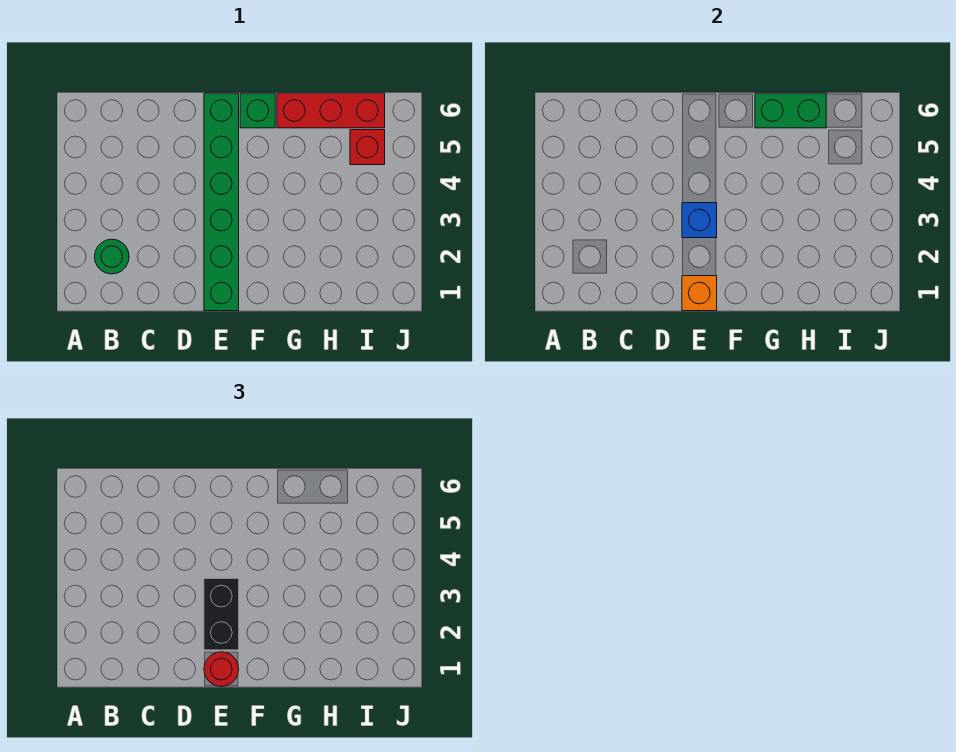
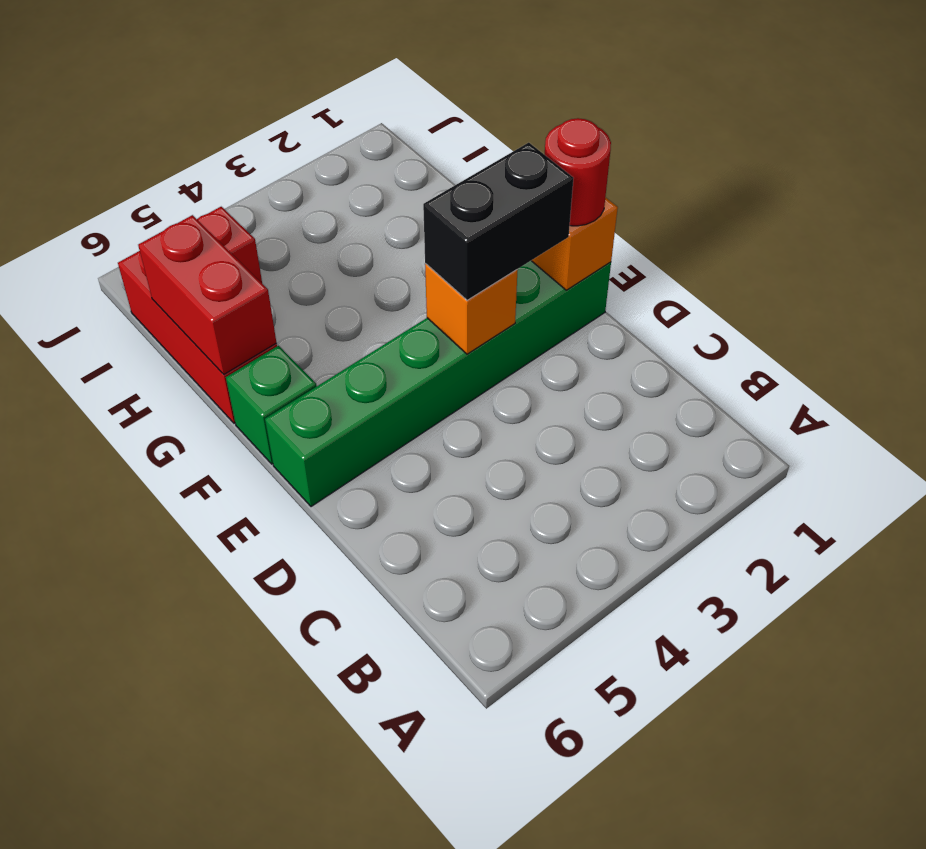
green round brick B2 level 1 -> none
blue brick E3 level 2 -> orange brick E3 level 2
green brick G6:H6 level 2 -> red brick G6:H6 level 2

